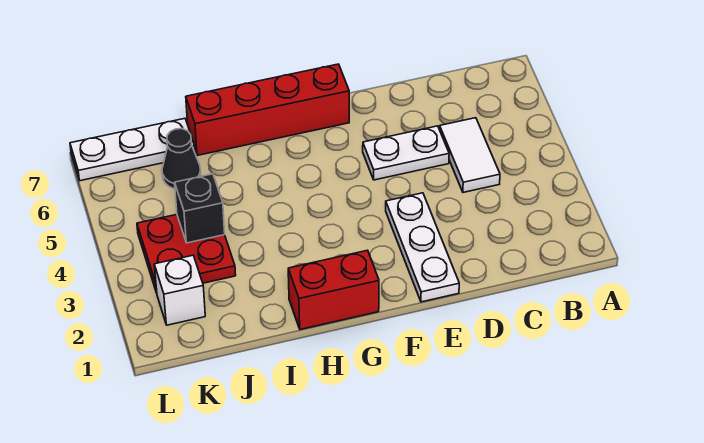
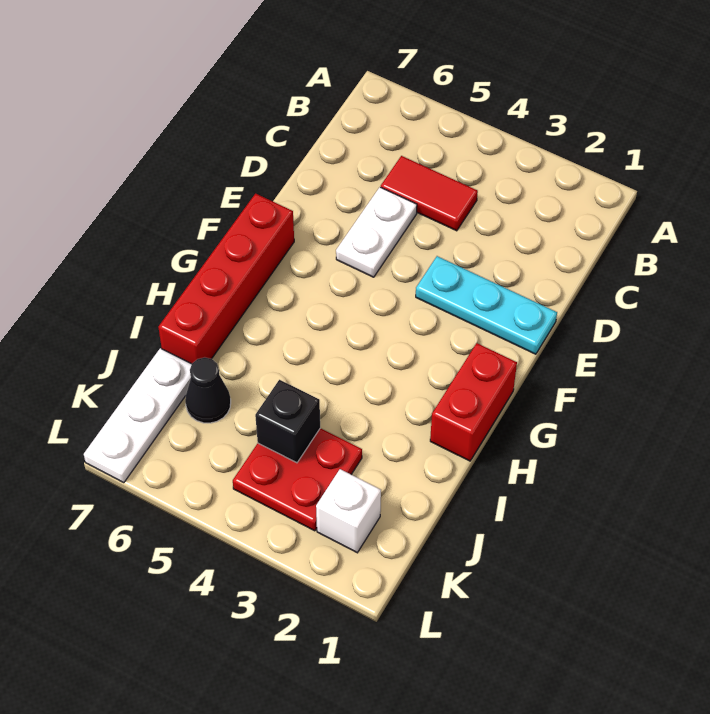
white tile C4:C5 level 1 -> red tile C4:C5 level 1
white plate E1:E3 level 1 -> cyan plate E1:E3 level 1

